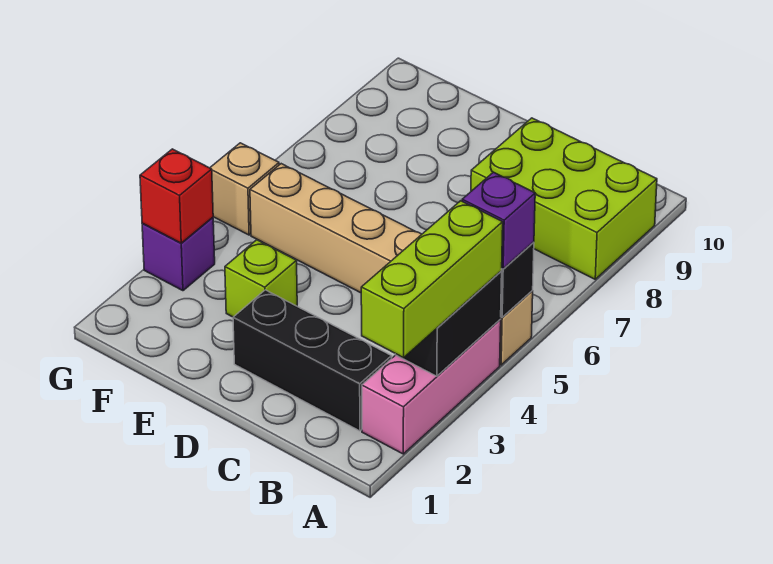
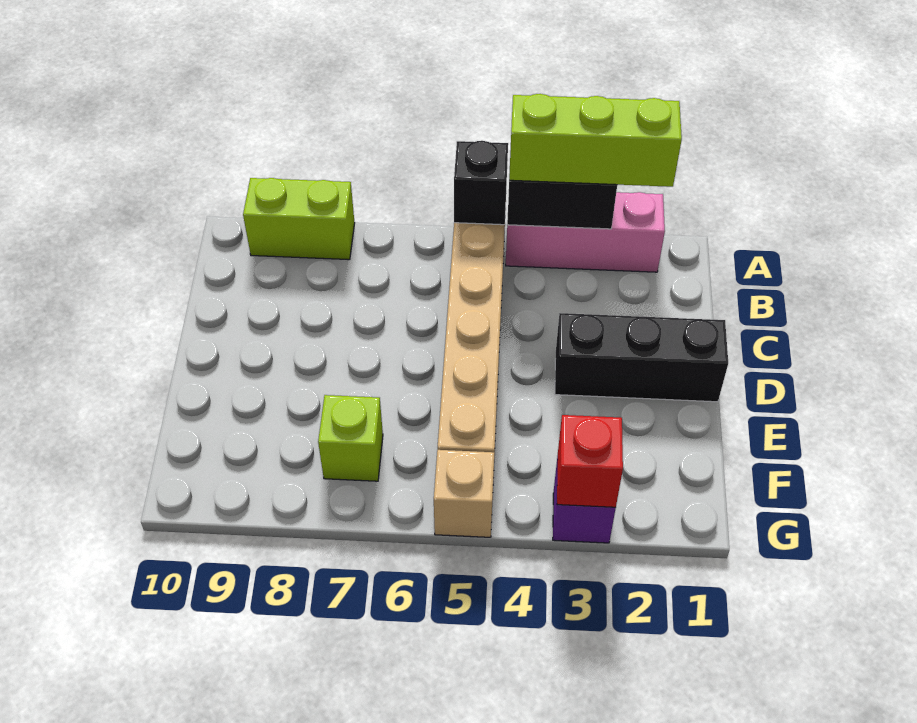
purple brick A5 level 3 -> none
lime brick A8:C9 level 1 -> lime brick A8:A9 level 1
black brick B2:D2 level 1 -> black brick D1:D3 level 1
lime brick E3 level 1 -> lime brick F7 level 1

